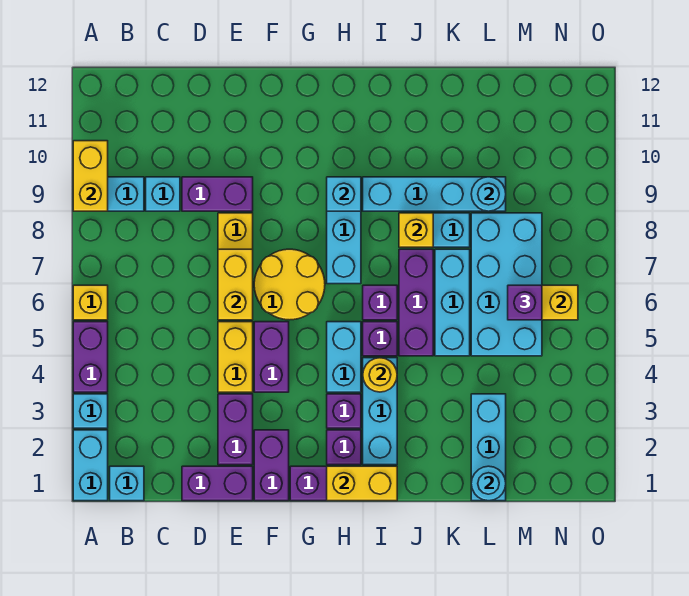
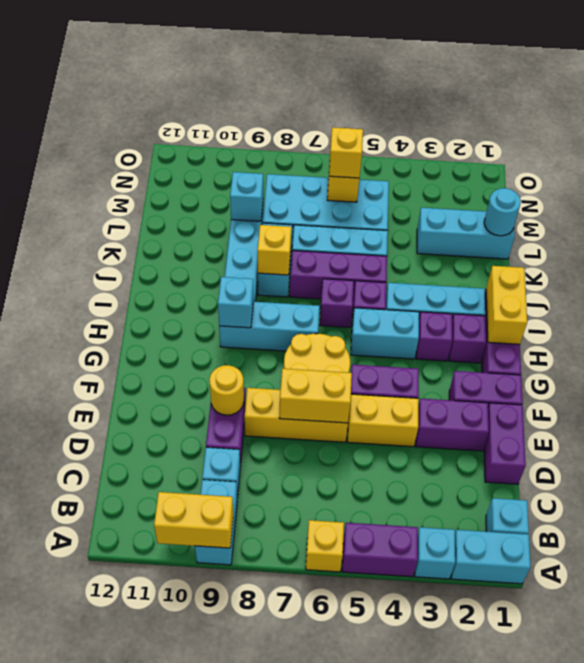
yellow round brick I4 level 2 -> yellow round brick E9 level 2
cyan round brick L9 level 2 -> cyan brick L9 level 2
purple brick M6 level 3 -> yellow brick M6 level 3

